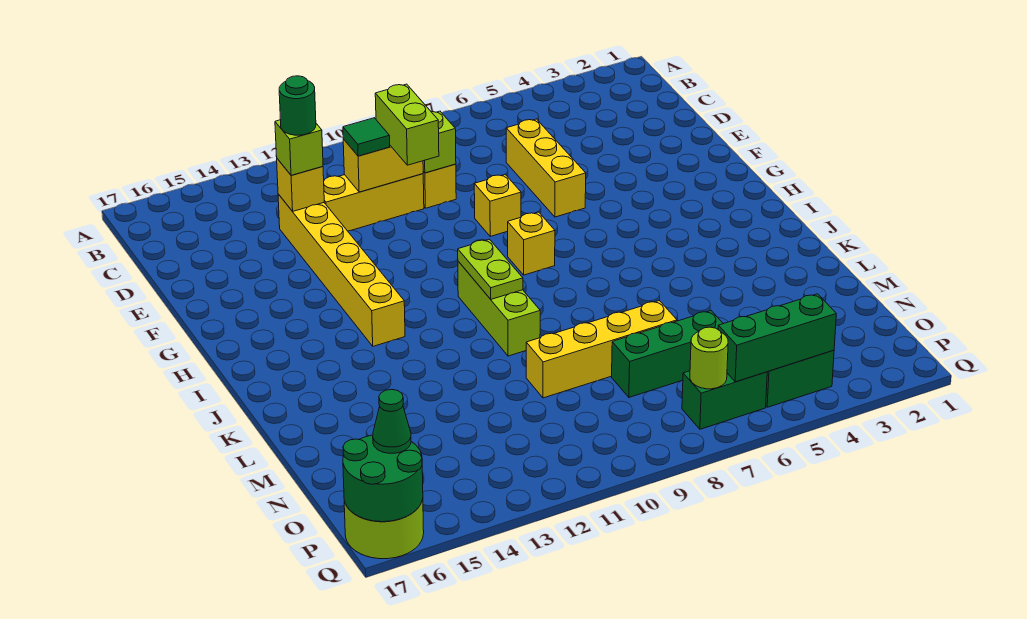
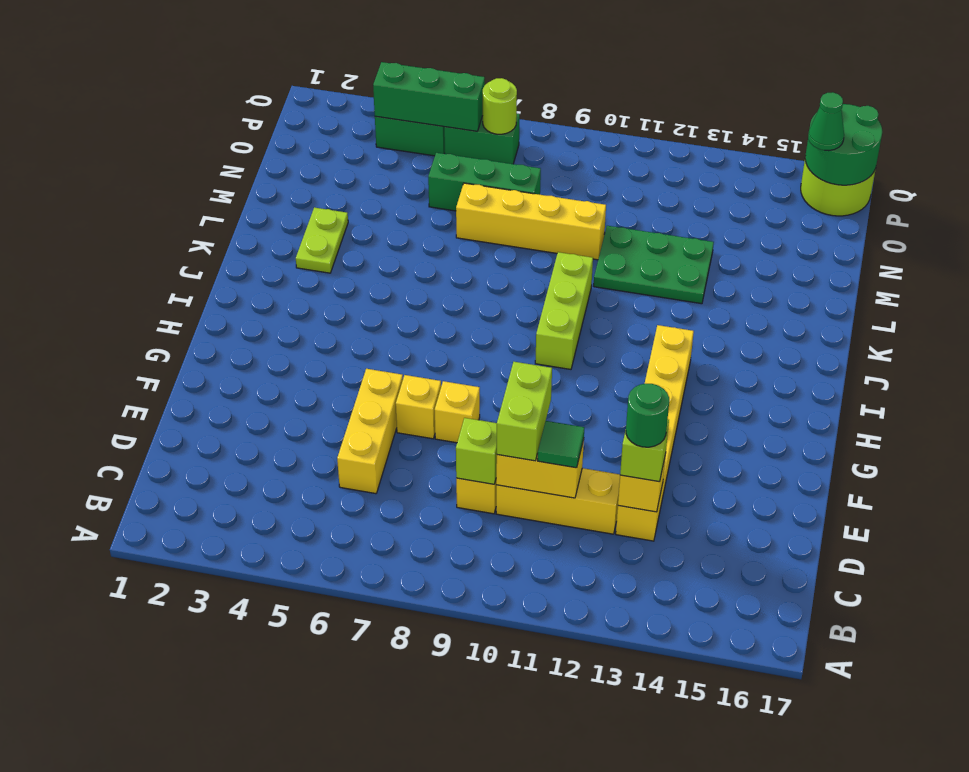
yellow brick H8 level 1 -> yellow brick F7 level 1
lime plate I10:J10 level 2 -> lime plate K3:L3 level 1
none -> green plate L11:M13 level 1

